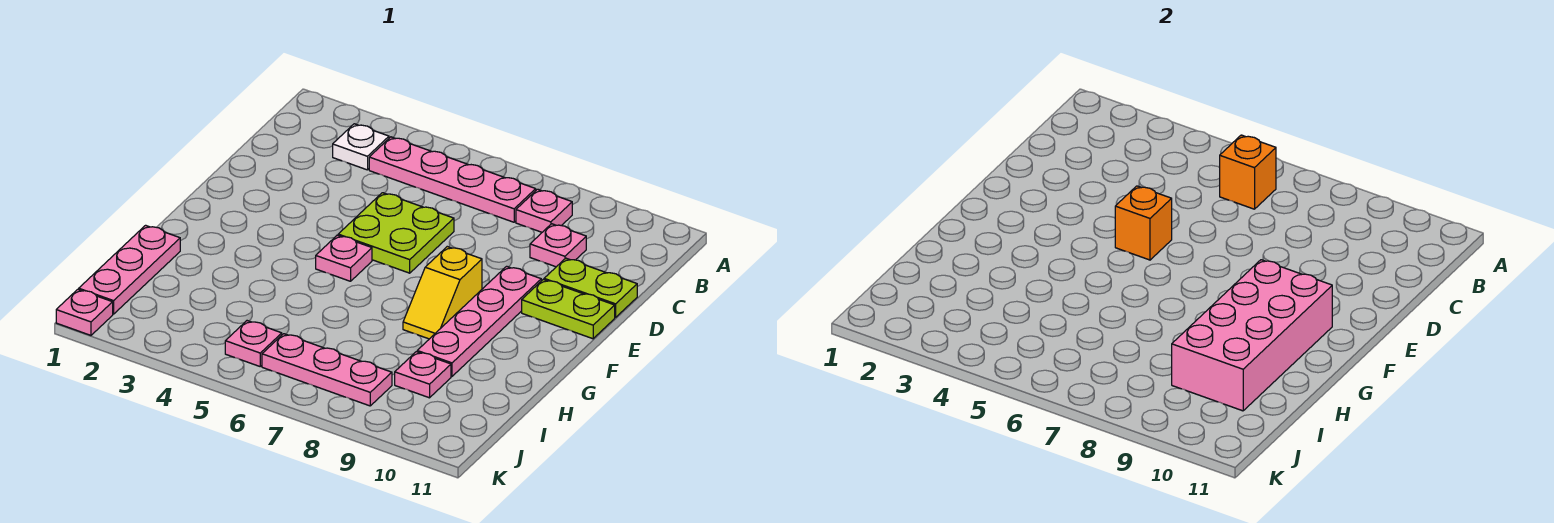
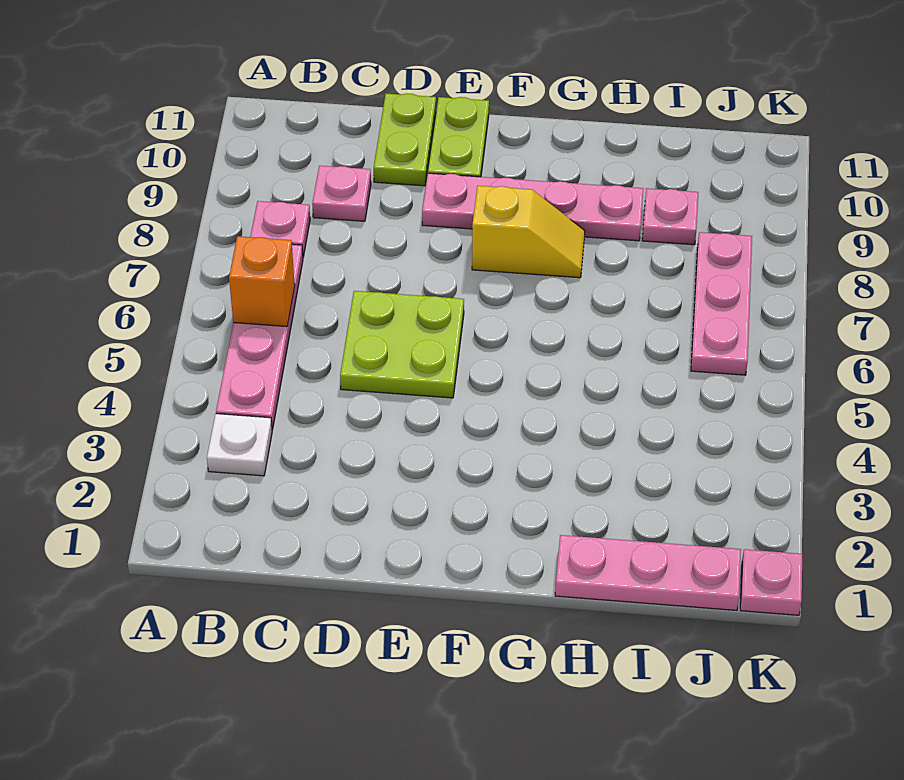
orange brick E5 level 2 -> none
pink plate F5 level 1 -> none
pink brick F9:I10 level 2 -> none
pink plate J5 level 1 -> none

